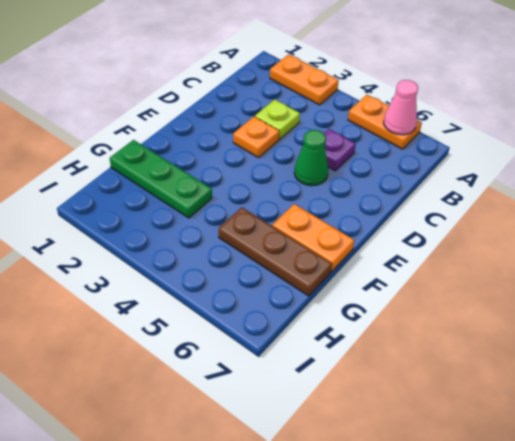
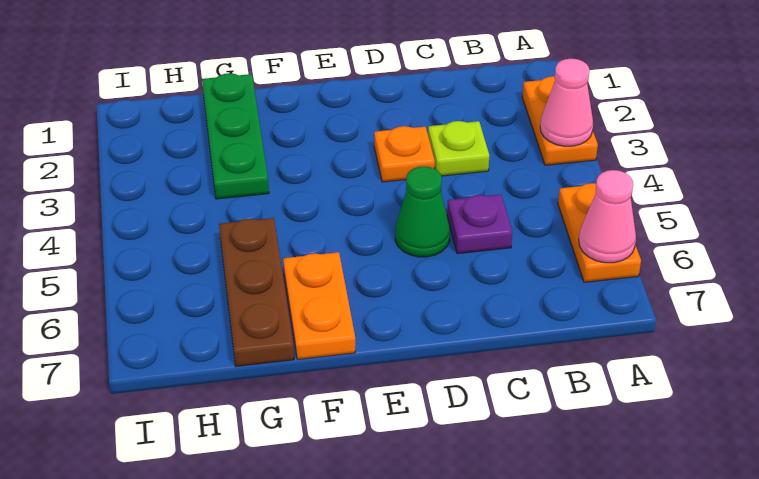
none -> pink cone A3 level 2

